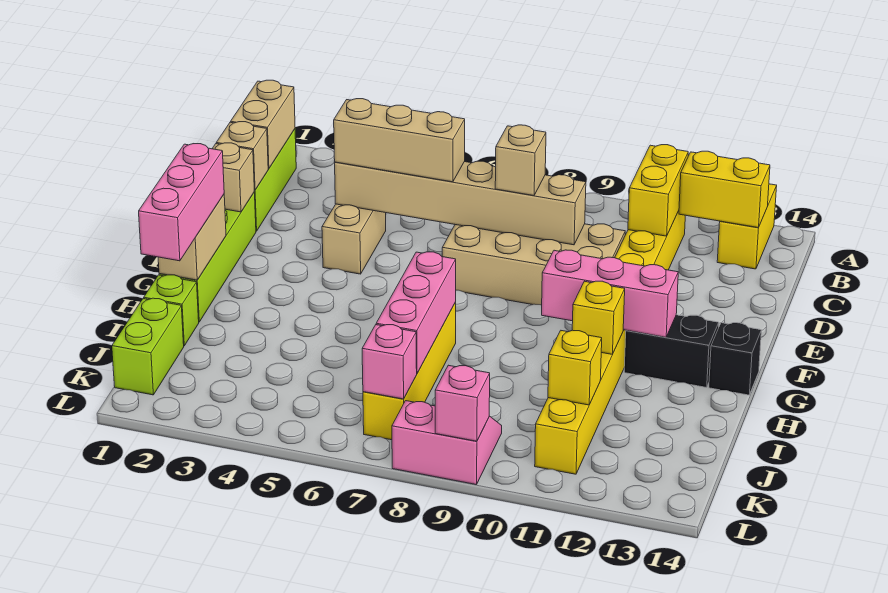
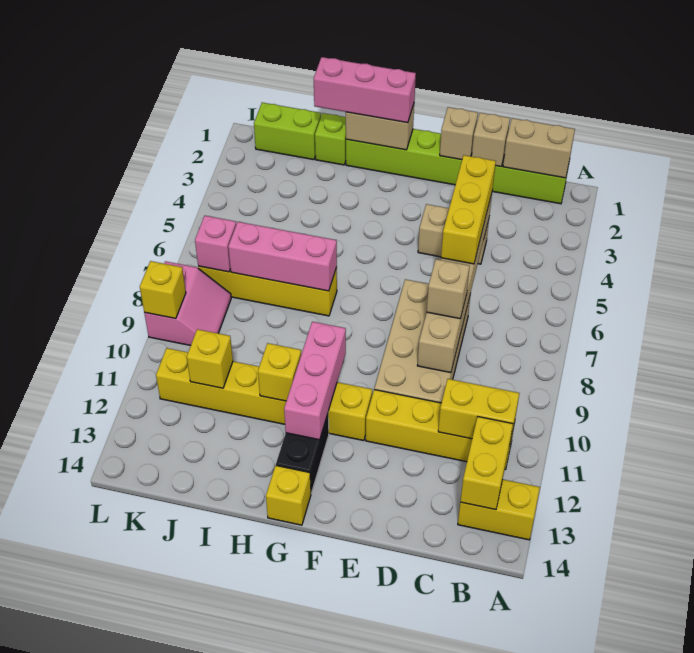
tan brick D4:D6 level 3 -> yellow brick D4:D6 level 3
black brick G14 level 1 -> yellow brick G14 level 1
pink brick L9 level 2 -> yellow brick L9 level 2

